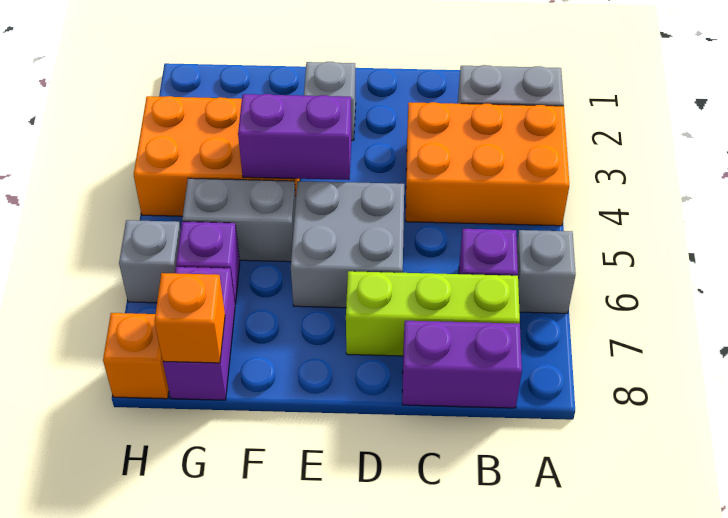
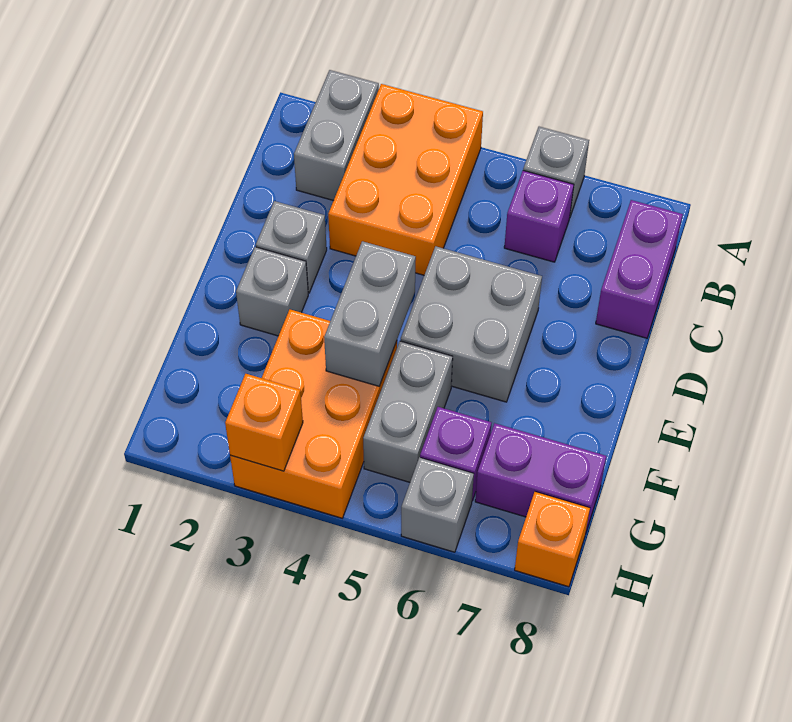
lime brick B7:D7 level 1 -> none
none -> grey brick D2 level 1
purple brick E4:F4 level 2 -> grey brick E4:F4 level 2
orange brick G8 level 2 -> orange brick H3 level 2

